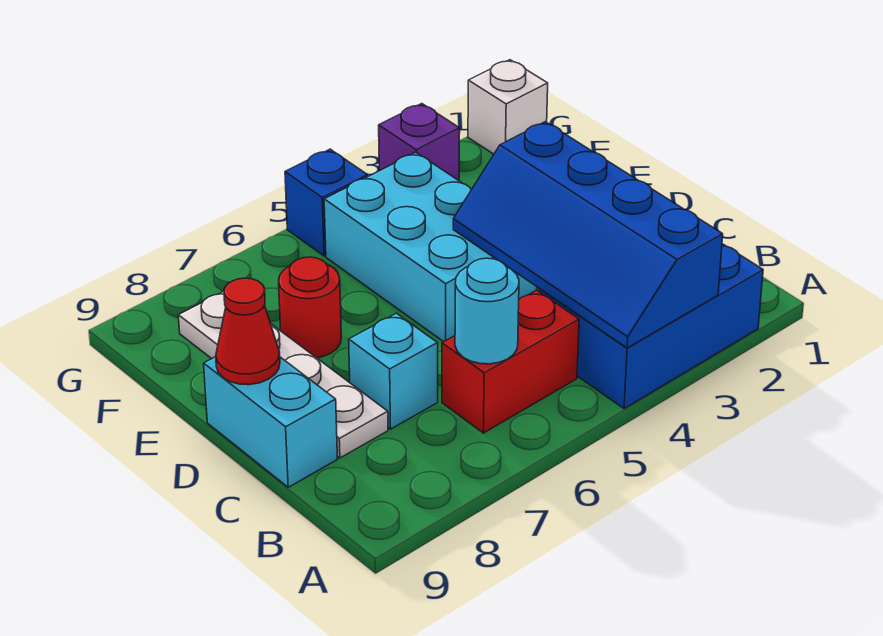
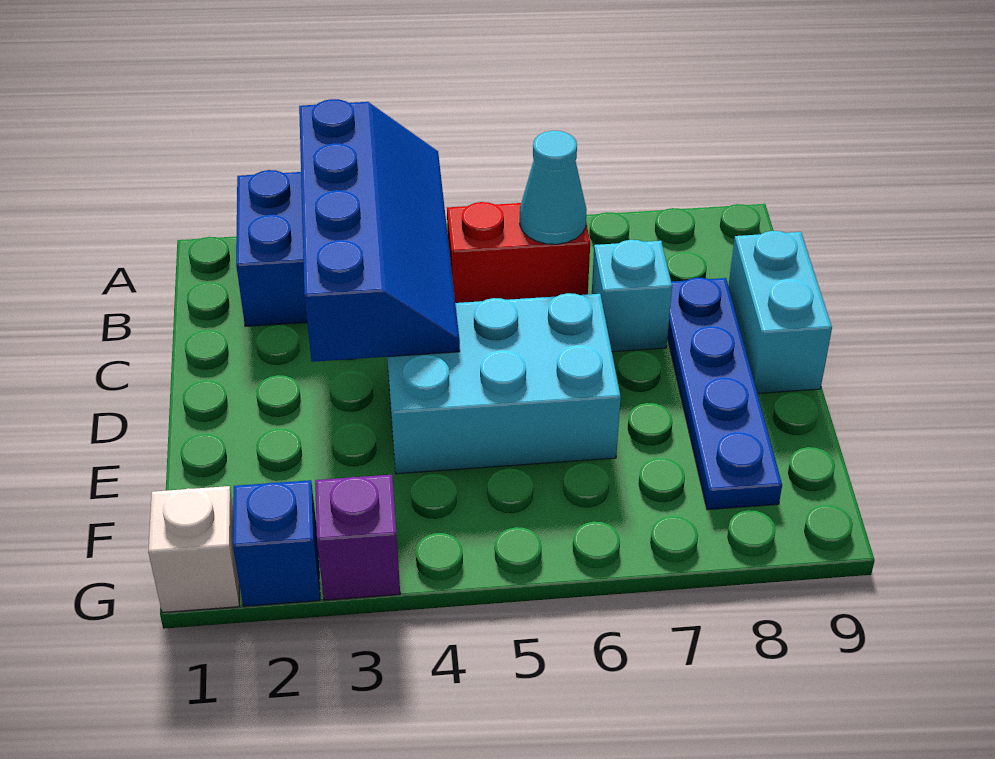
cyan round brick B6 level 2 -> cyan cone B6 level 2
white plate C8:F8 level 1 -> blue plate C8:F8 level 1
cyan brick D4:F5 level 1 -> cyan brick D4:E6 level 1
red cone D9 level 2 -> none
red round brick E7 level 1 -> none
blue brick G5 level 1 -> blue brick G2 level 1

